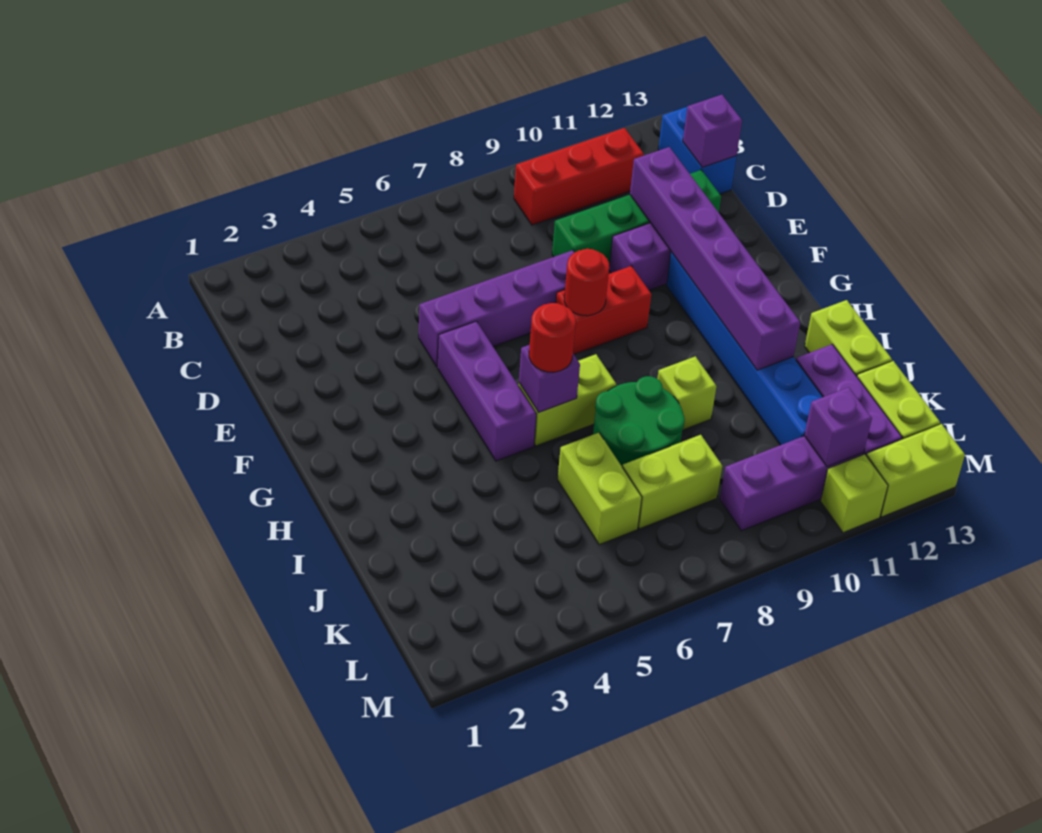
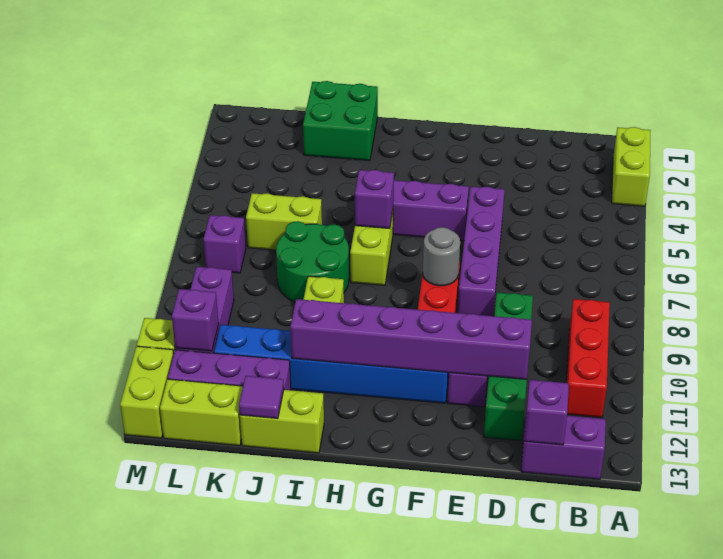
blue brick B13:C13 level 1 -> purple brick B13:C13 level 1
red round brick F8 level 2 -> grey round brick F8 level 2
red round brick H6 level 3 -> none
none -> green brick I1:J2 level 1
none -> purple tile J13 level 2
lime brick K7:K8 level 1 -> lime brick A2:A3 level 1
none -> purple brick L7 level 1

